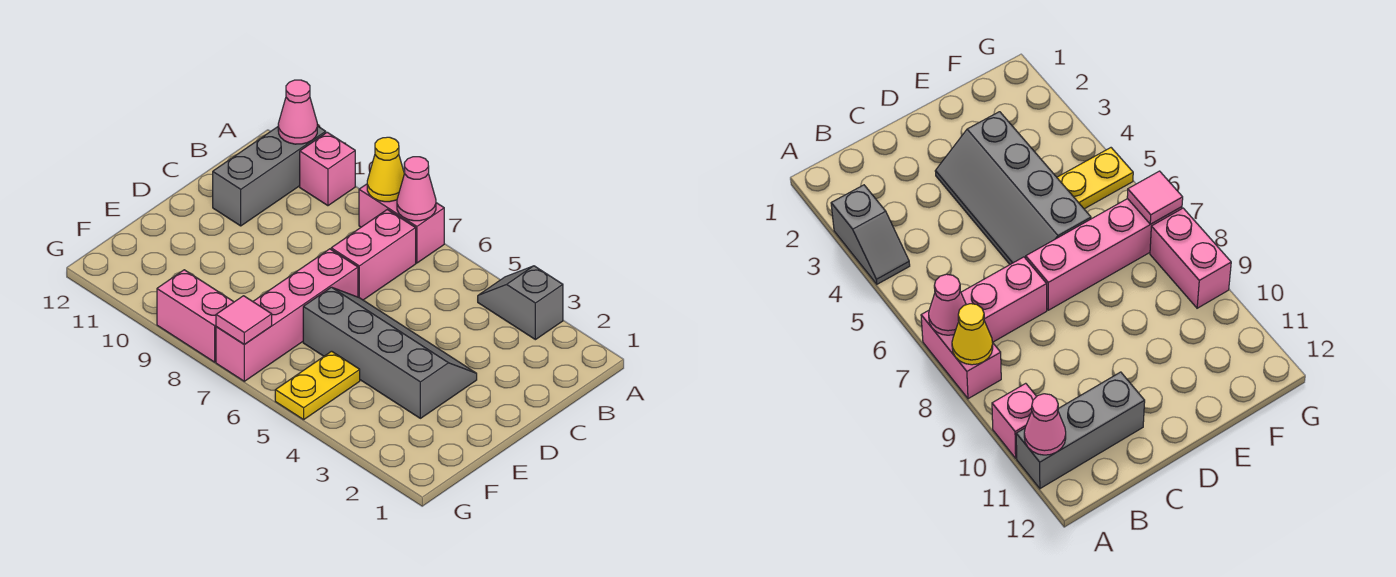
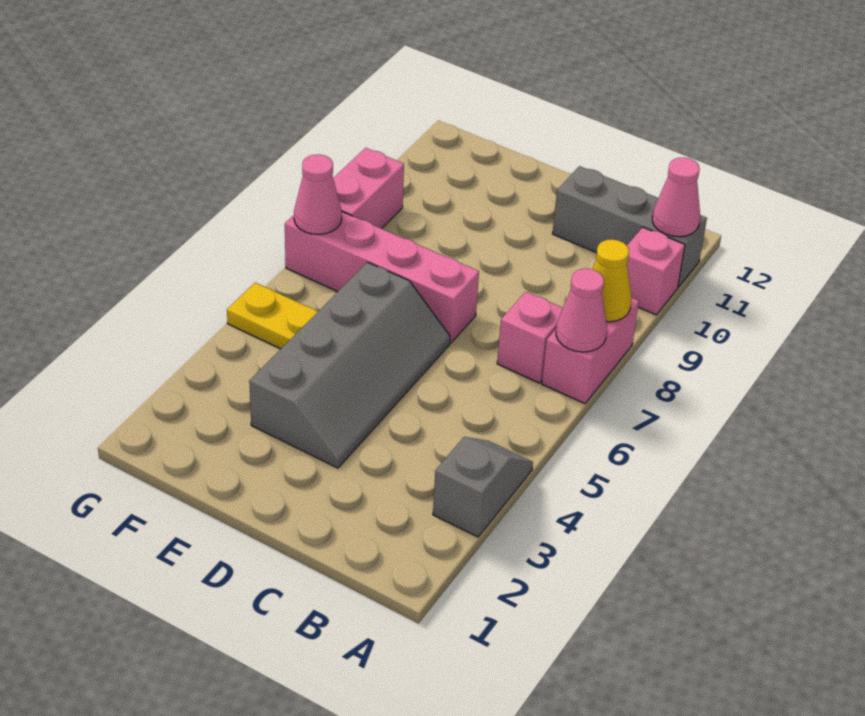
pink brick B7:C7 level 1 -> pink brick B7 level 1
pink tile G7 level 2 -> pink cone G7 level 2

